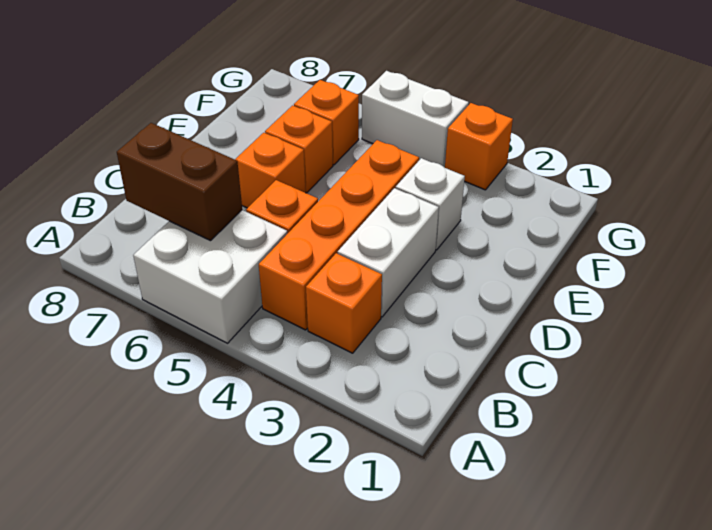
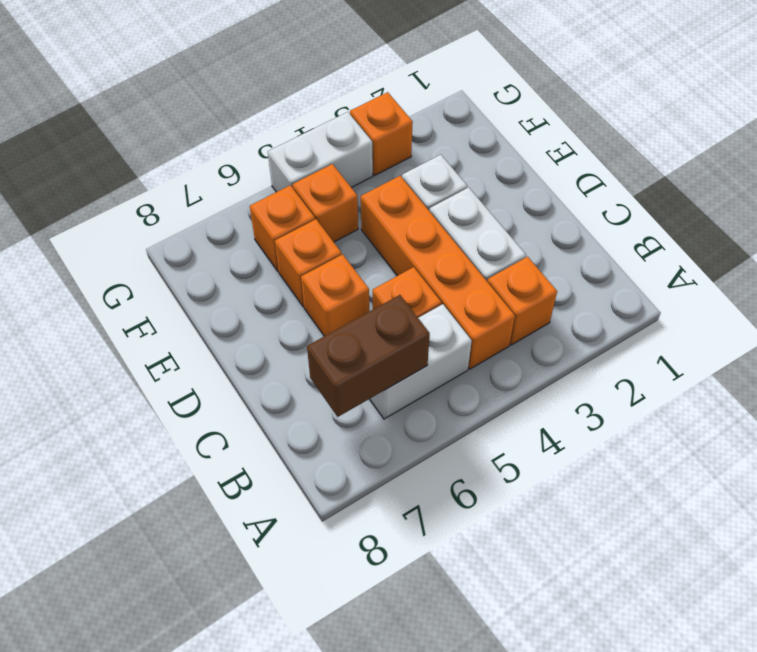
white brick A5:B6 level 1 -> white brick B5:B6 level 1
none -> orange brick F5 level 1

